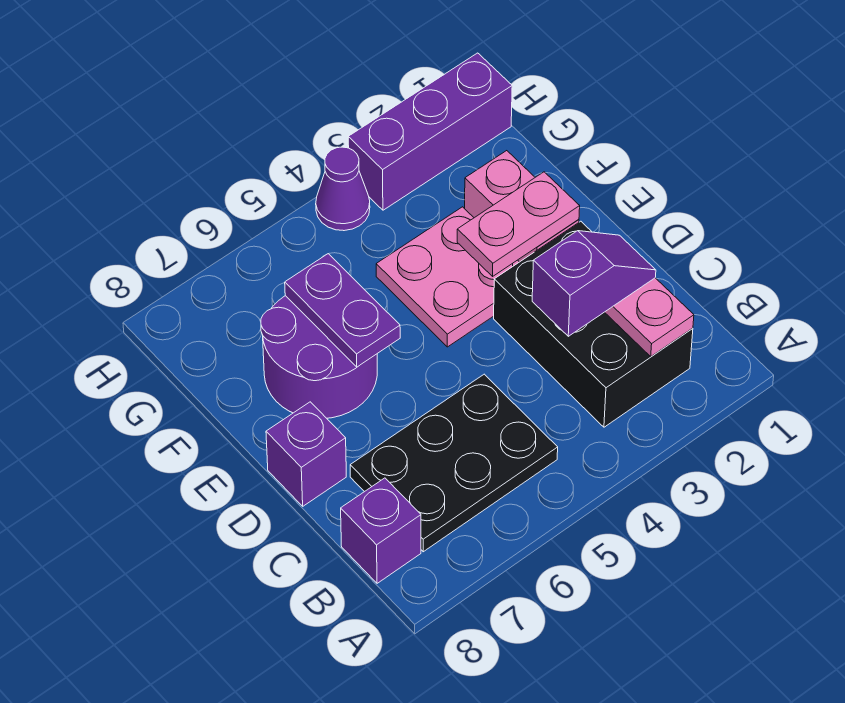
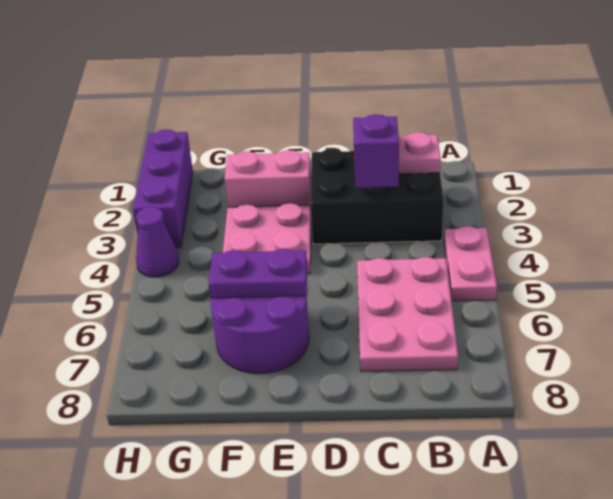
black plate B5:C7 level 1 -> pink plate B5:C7 level 1
purple brick B8 level 1 -> none
purple brick D8 level 1 -> none
pink plate E2:E3 level 2 -> pink plate A4:A5 level 1

